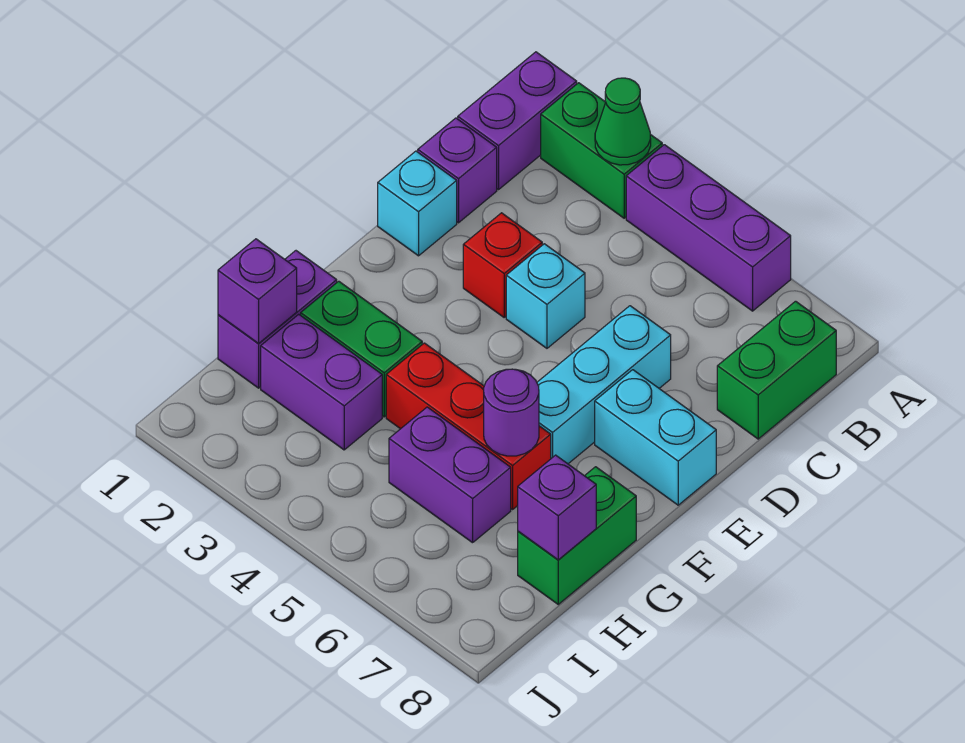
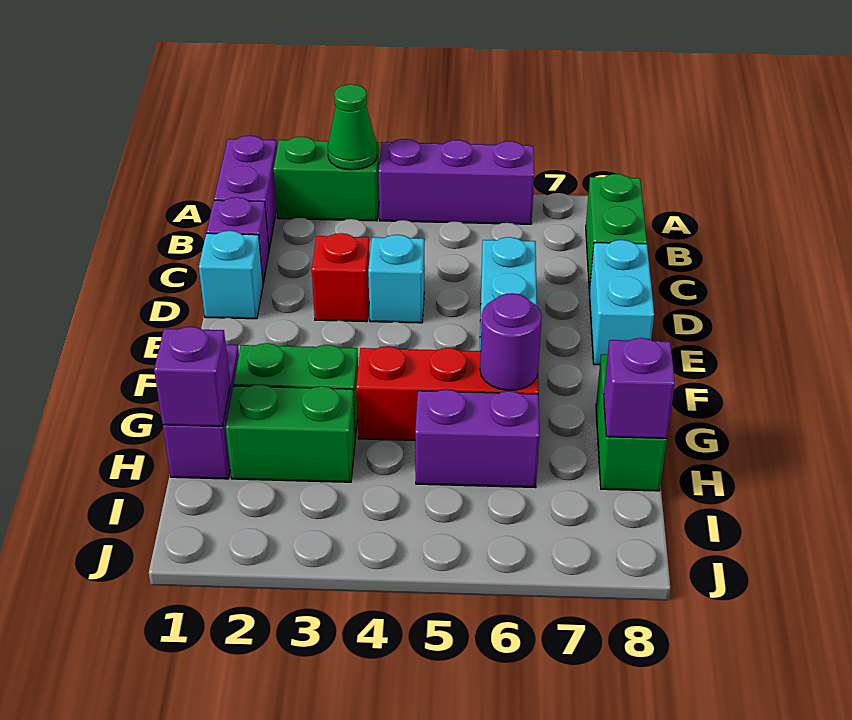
cyan brick E7:E8 level 1 -> cyan brick D8:E8 level 1
purple brick H2:H3 level 1 -> green brick H2:H3 level 1

